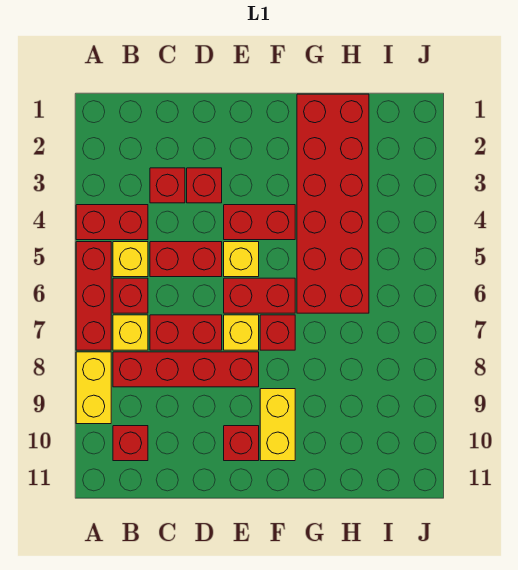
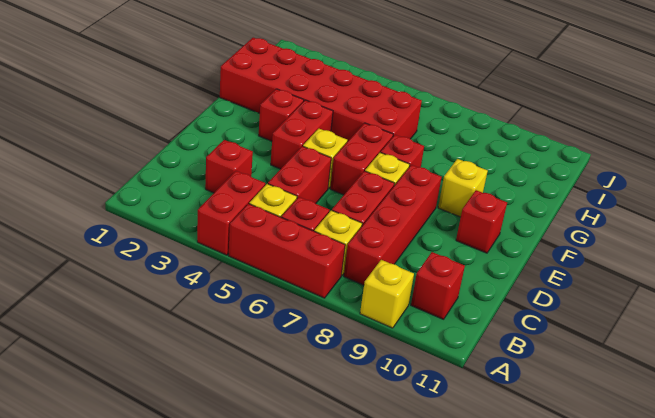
yellow brick A8:A9 level 1 -> yellow brick A9 level 1
red brick D3 level 1 -> red brick F3 level 1
yellow brick F9:F10 level 1 -> yellow brick F9 level 1

